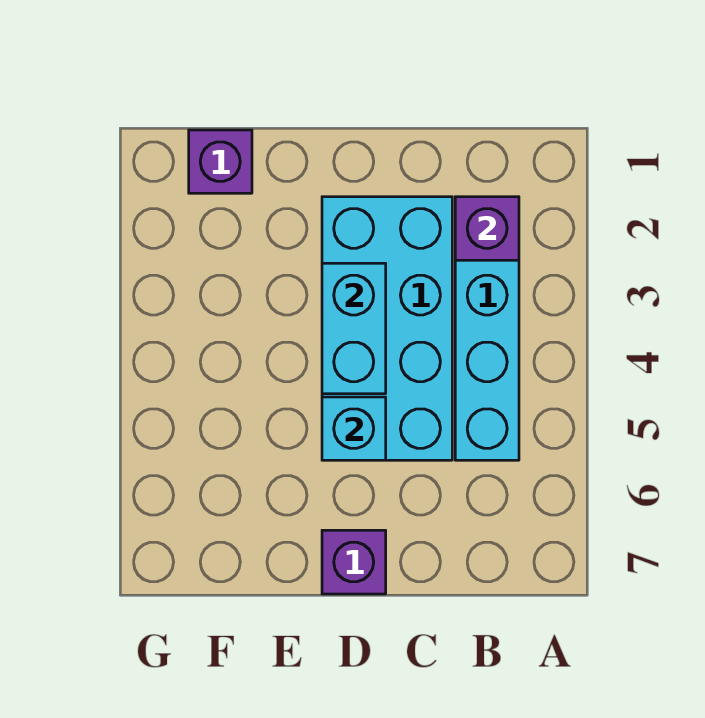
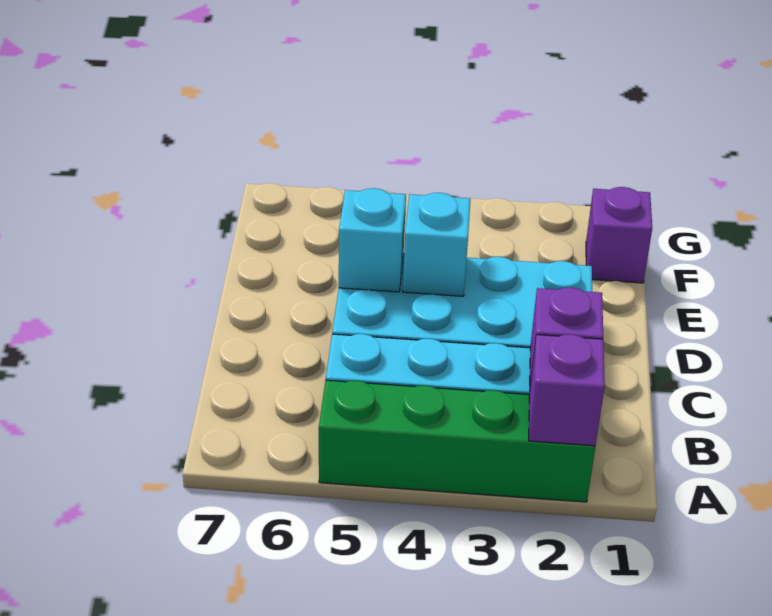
none -> green brick A2:A5 level 1
cyan brick D3:D4 level 2 -> cyan brick D4 level 2
purple brick D7 level 1 -> purple brick A2 level 2

